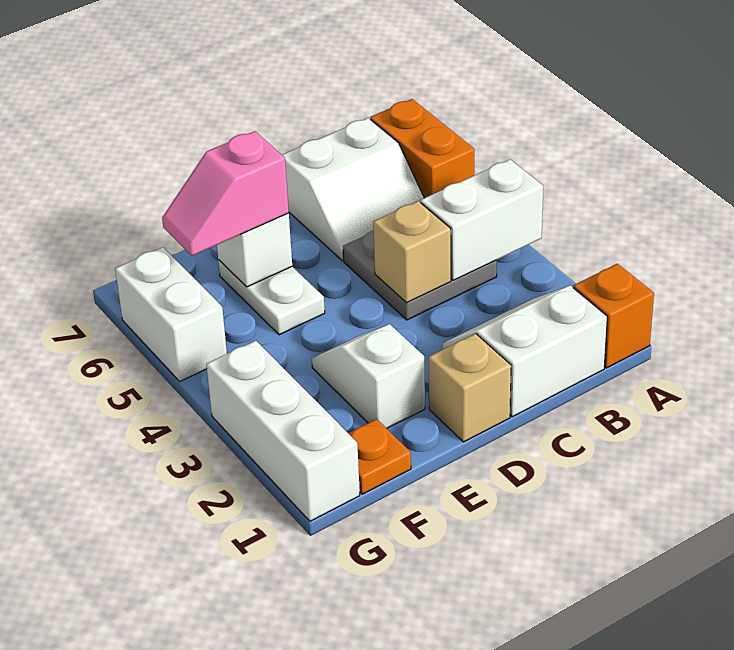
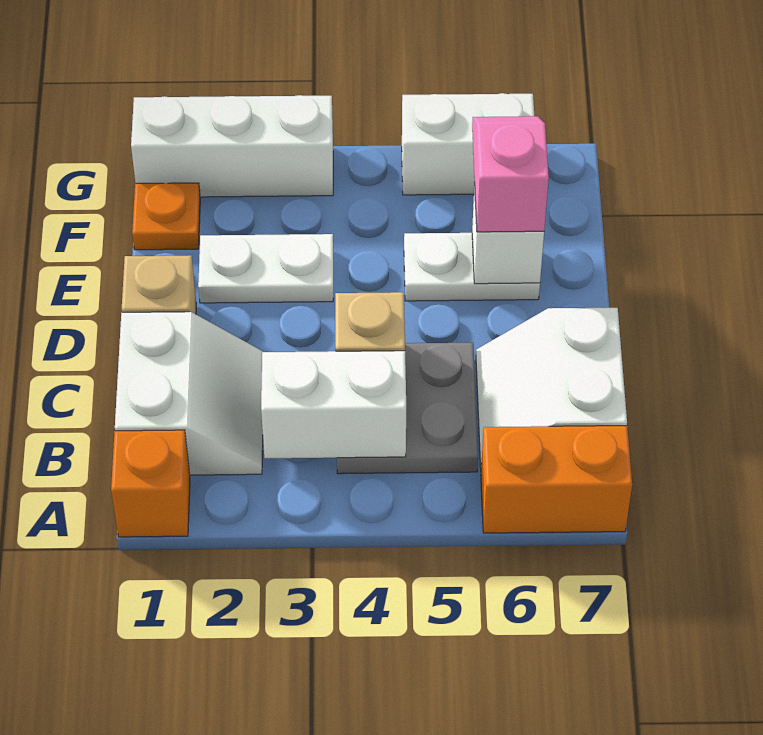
white brick A4:B4 level 2 -> white brick B3:B4 level 2
white slope E2:E3 level 1 top 2 -> white plate E2:E3 level 1

